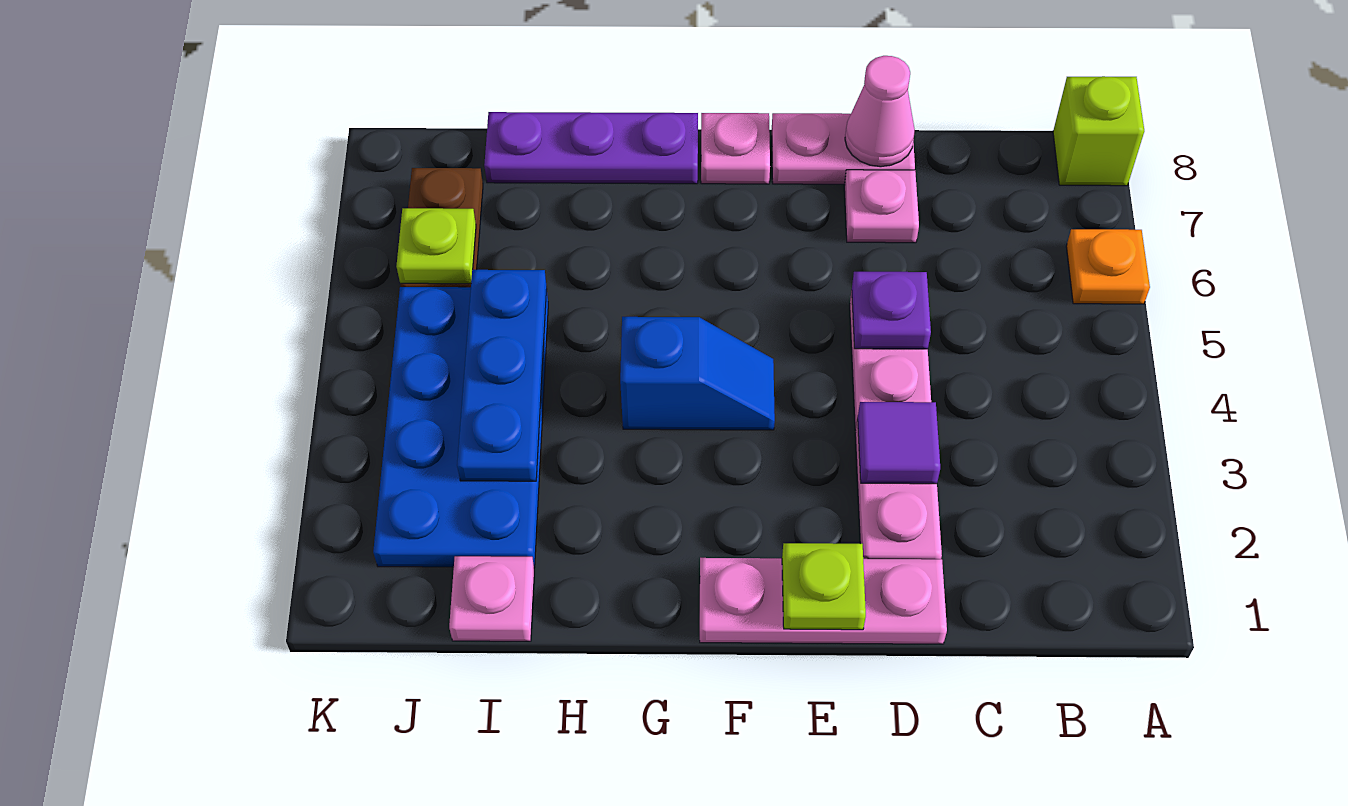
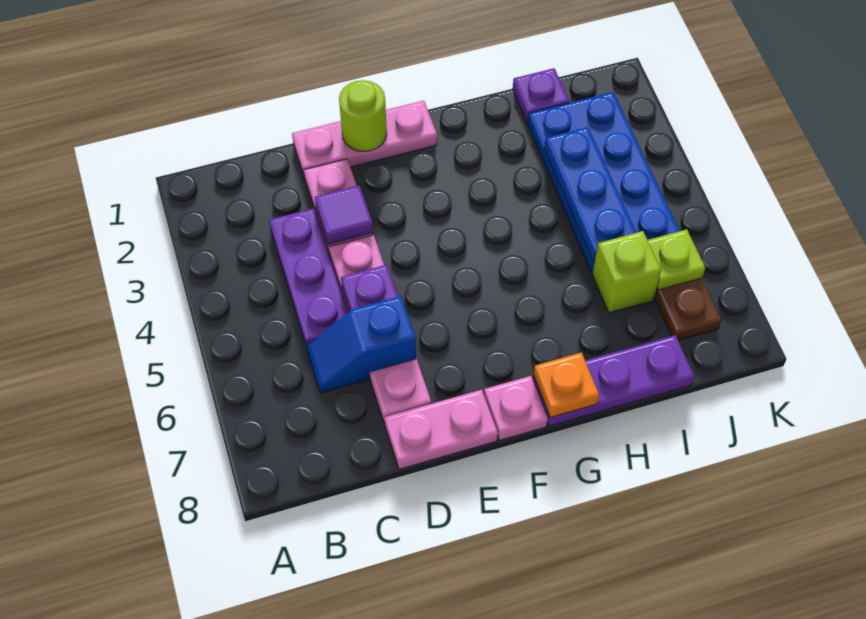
orange plate A6 level 1 -> orange plate G8 level 2
lime brick A8 level 1 -> lime brick I6 level 1
none -> purple plate C3:C5 level 1
pink cone D8 level 2 -> none
lime plate E1 level 2 -> lime round brick E1 level 2
blue slope F4:G4 level 1 top G -> blue slope C6:D6 level 1 top D
pink plate I1 level 1 -> purple plate I1 level 1

